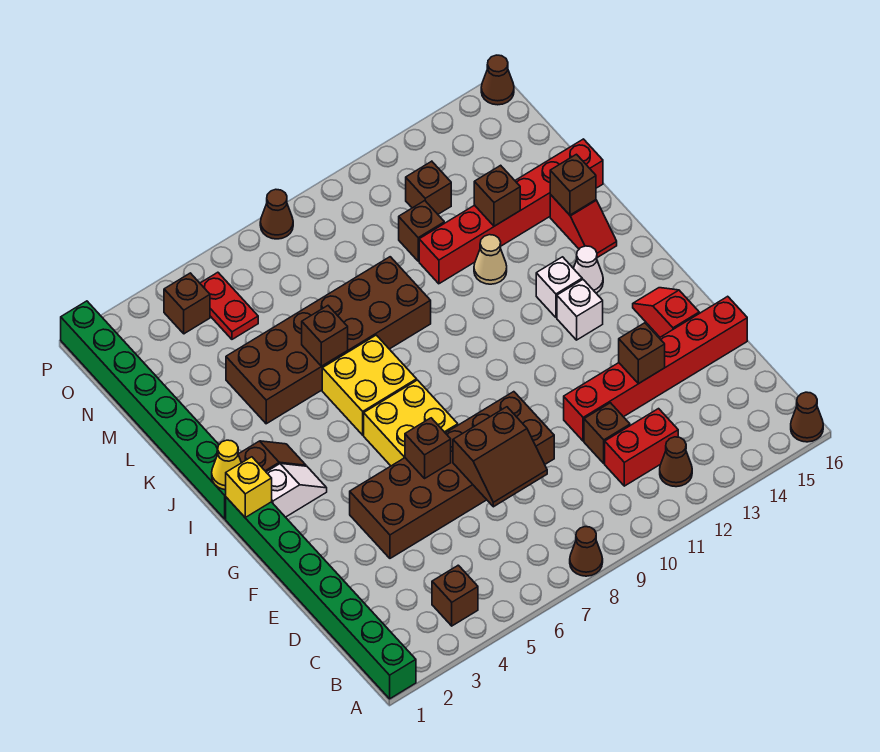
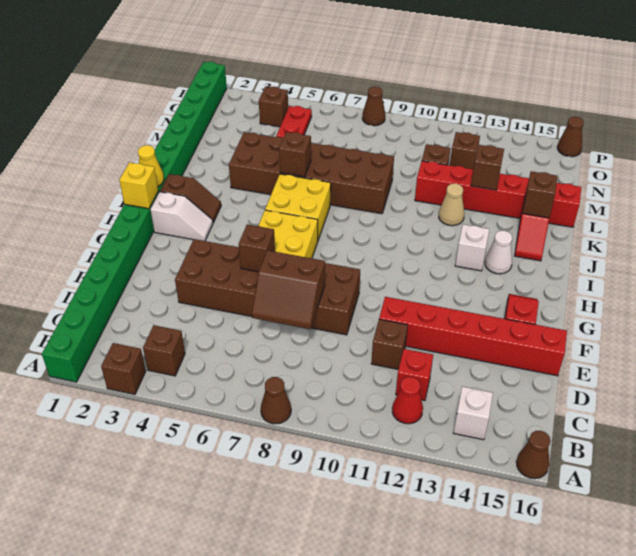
brown cone B12 level 1 -> red cone B12 level 1
red brick C11:C12 level 1 -> red brick C12 level 1
brown brick E13 level 2 -> brown brick A3 level 1
white brick H13 level 1 -> white brick B14 level 1

